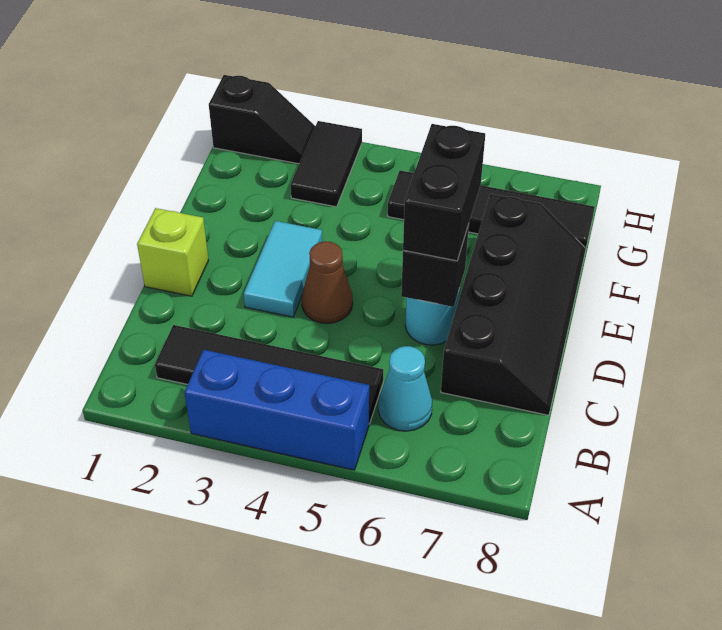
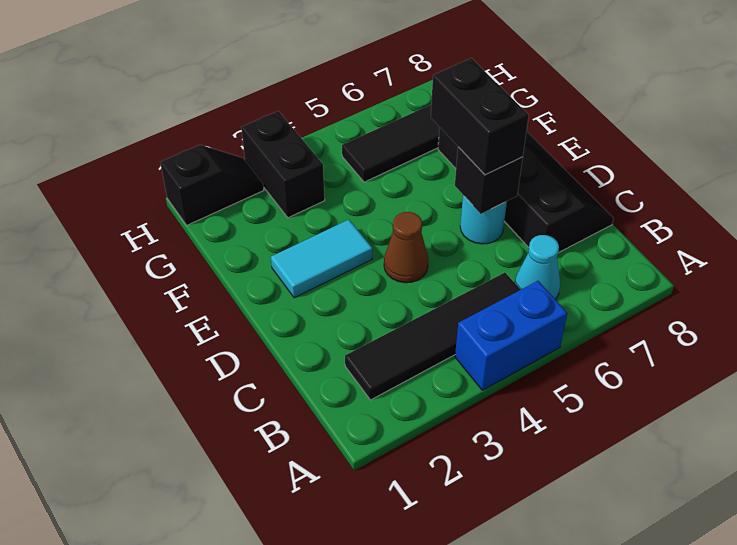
blue brick A3:A5 level 1 -> blue brick A4:A5 level 1
lime brick D1 level 1 -> none
cyan tile D3:E3 level 1 -> cyan tile E2:E3 level 1
black tile G3:H3 level 1 -> black brick G3:H3 level 1

